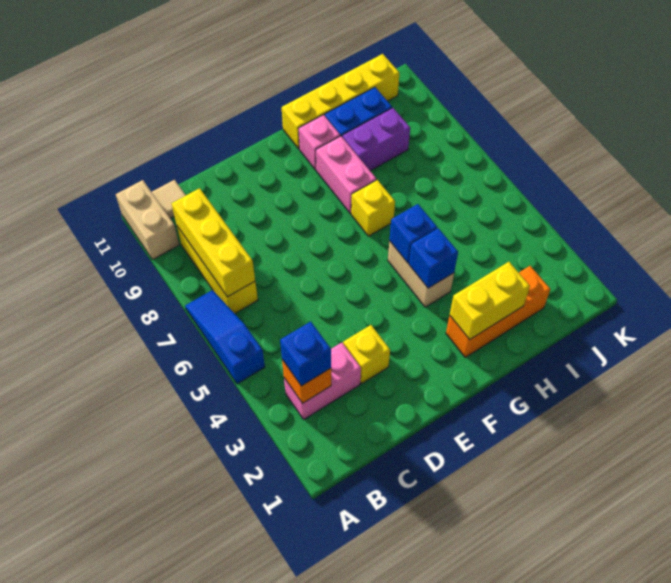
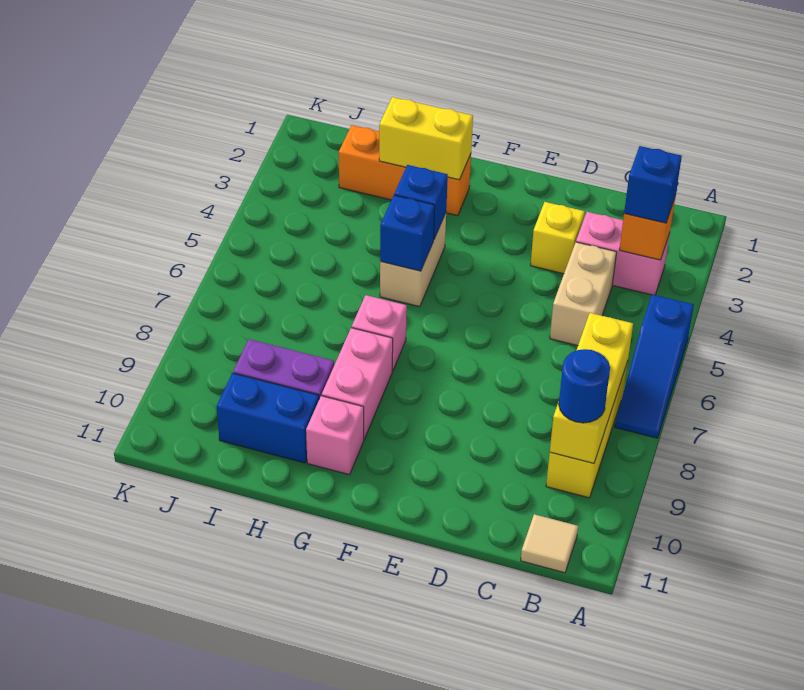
tan brick A10:A11 level 1 -> tan brick C4:C5 level 1
none -> blue round brick B9 level 3
yellow brick G7 level 1 -> pink brick G7 level 1
yellow brick G11:J11 level 1 -> none

